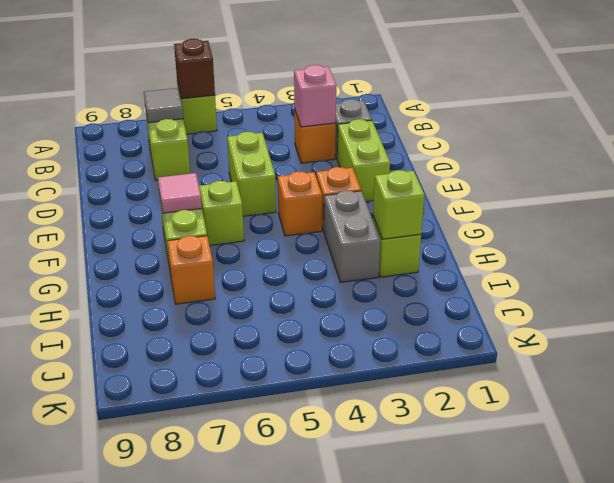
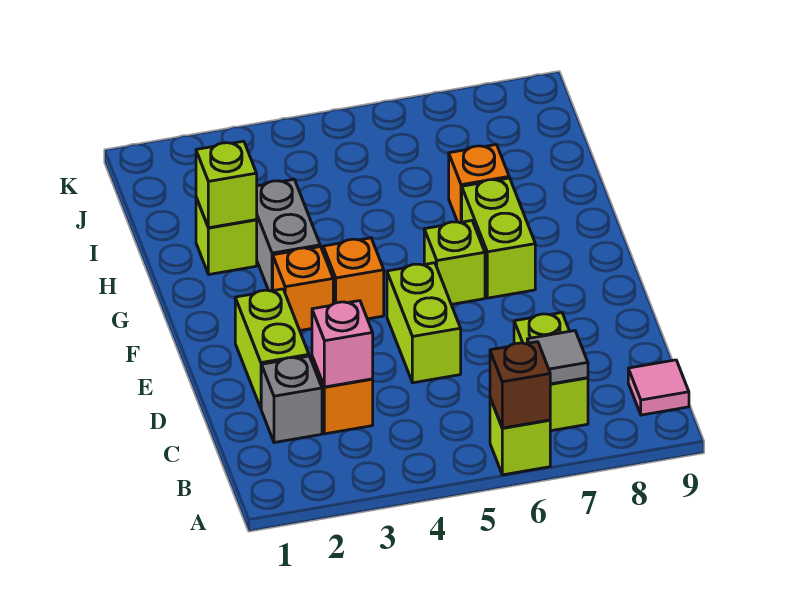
pink tile F7 level 2 -> pink tile B9 level 1

